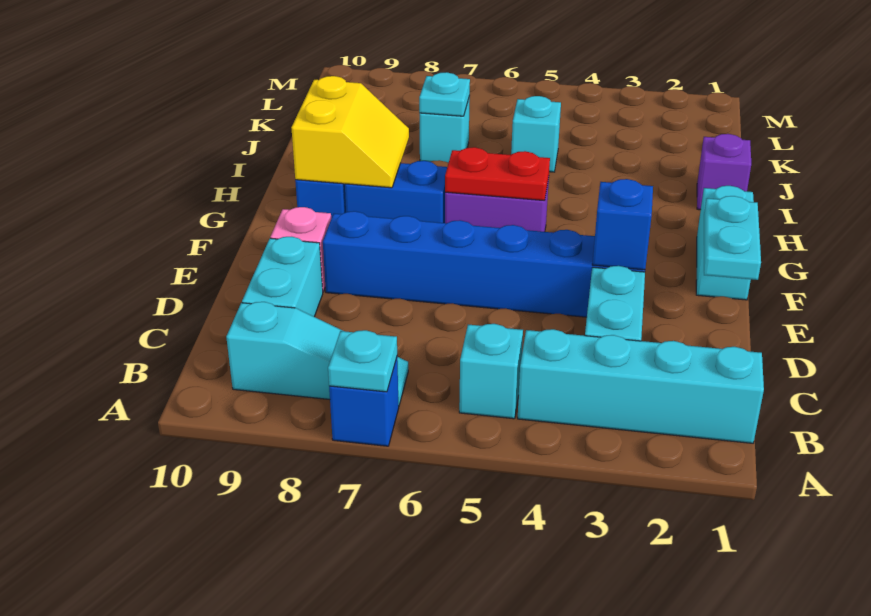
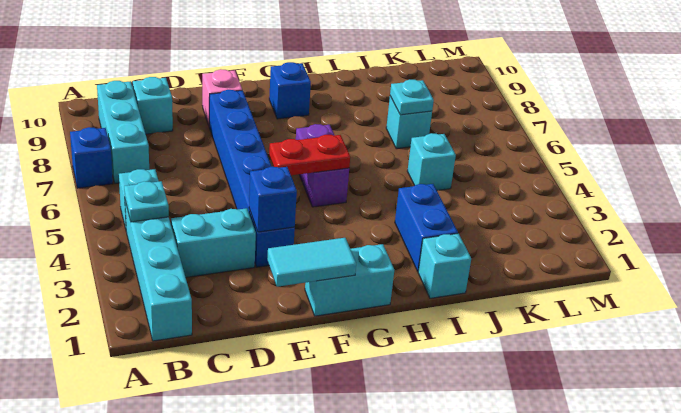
cyan plate A7 level 2 -> cyan plate B4 level 2
cyan slope B7:B9 level 1 top 9 -> cyan brick B7:B9 level 1
cyan brick C9:D9 level 1 -> cyan brick C9 level 1
cyan plate E1:F1 level 2 -> cyan tile E1:F1 level 2
red plate G5:G6 level 2 -> red plate F5:G5 level 2
blue brick G7:G8 level 1 -> blue brick I2:I3 level 1
yellow slope G8:H9 level 2 top 9 -> none
purple brick I1 level 1 -> cyan brick I1 level 1

